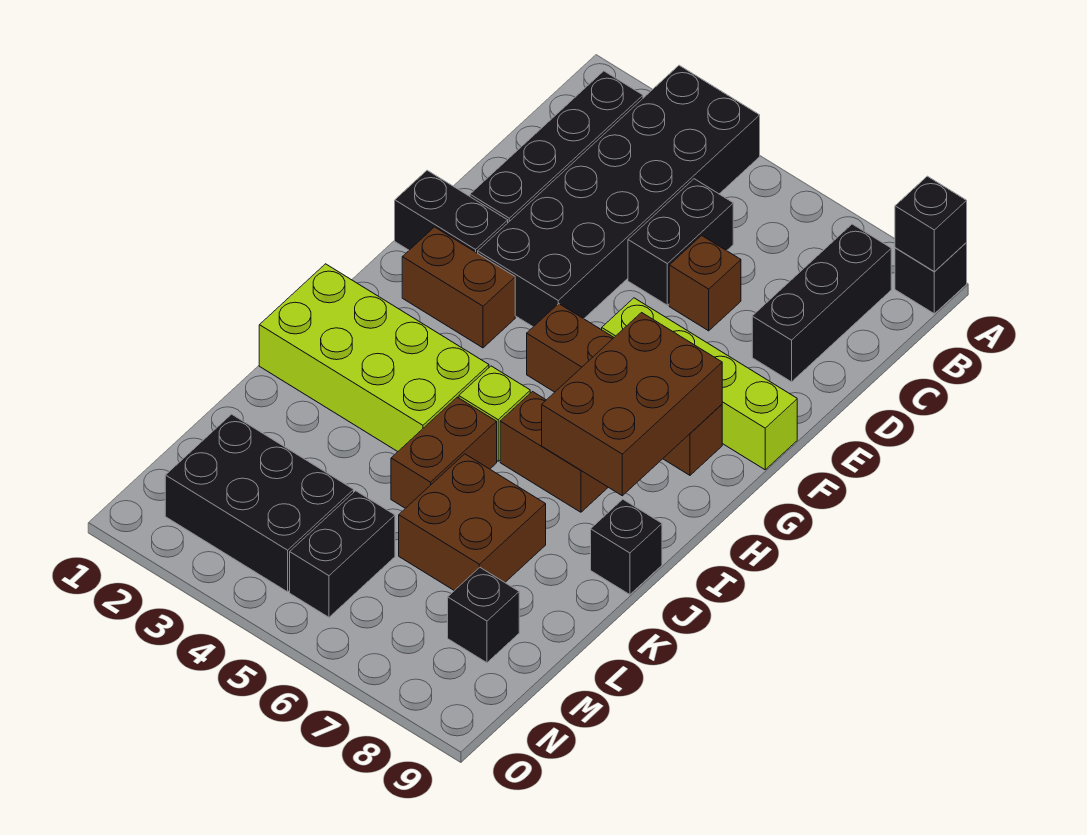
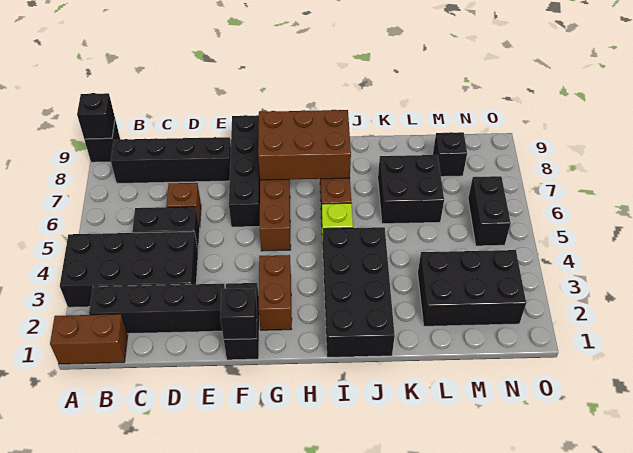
black brick A3:F4 level 1 -> black brick A3:D4 level 1
black brick B8:D8 level 1 -> black brick B8:E8 level 1
lime brick F6:F9 level 1 -> black brick F6:F9 level 1
lime brick I1:J4 level 1 -> black brick I1:J4 level 1
brown brick J5:K5 level 1 -> brown brick A1:B1 level 1
black brick J9 level 1 -> black brick F1 level 2
brown brick K6:L7 level 1 -> black brick K6:L7 level 1
black brick M2:N4 level 1 -> black brick L2:N3 level 1
black brick M5:N5 level 1 -> black brick N5:N6 level 1

